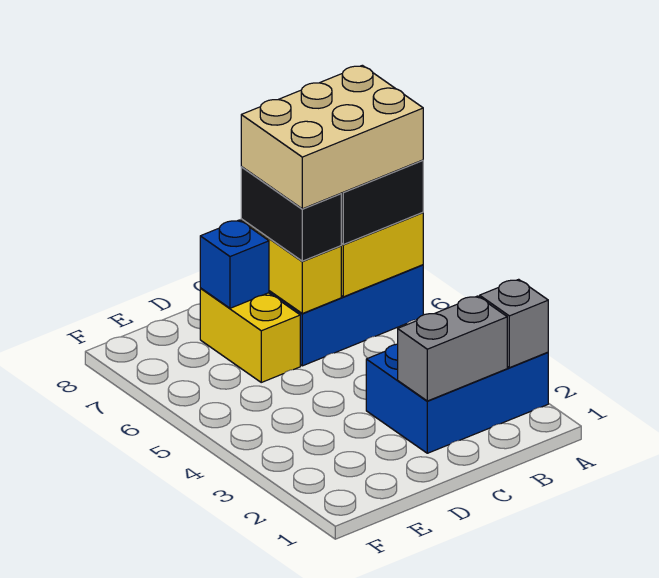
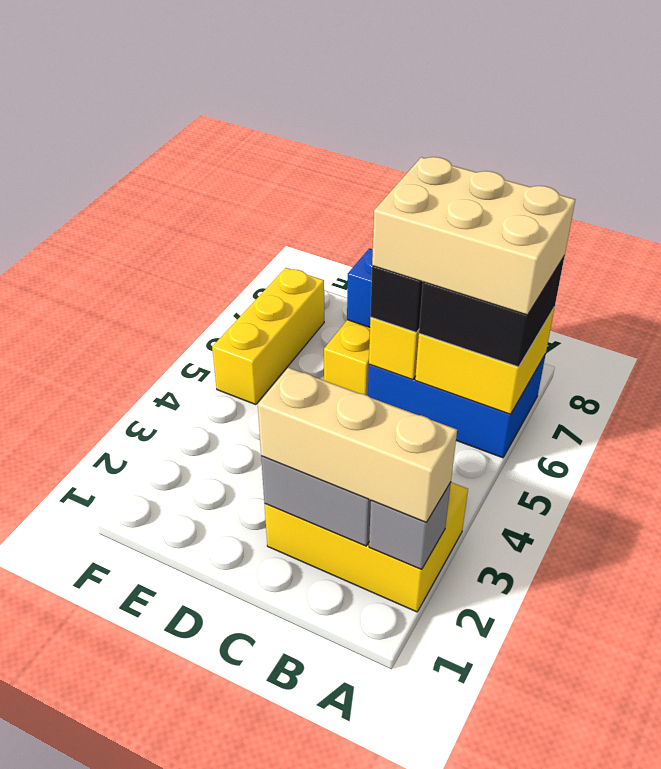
blue brick A2:C3 level 1 -> yellow brick A2:C3 level 1
none -> tan brick A2:C2 level 3
none -> yellow brick F5:F7 level 1

